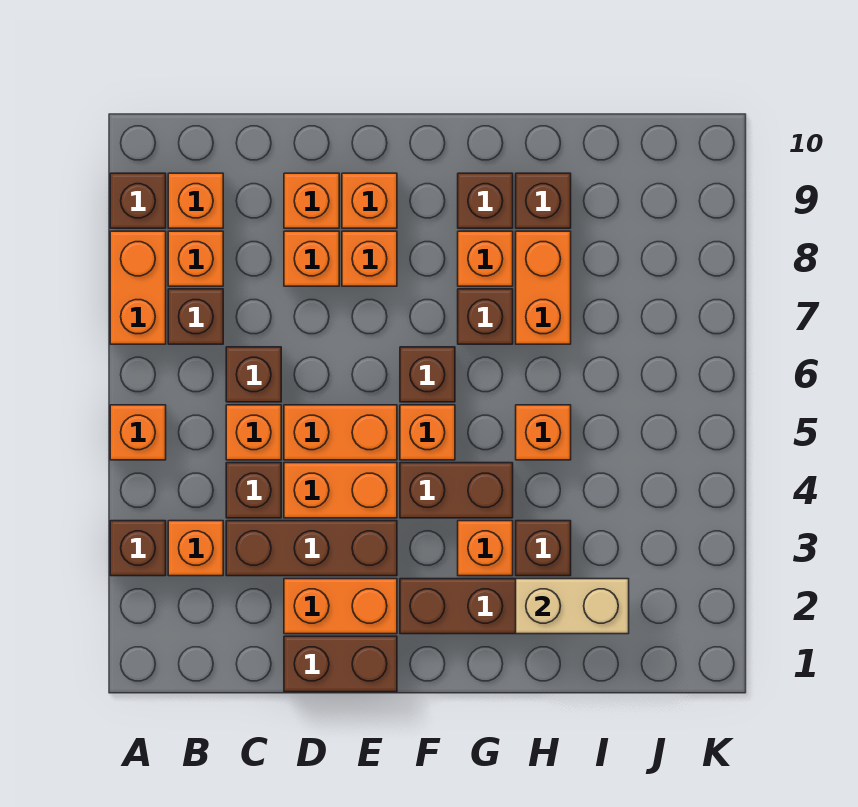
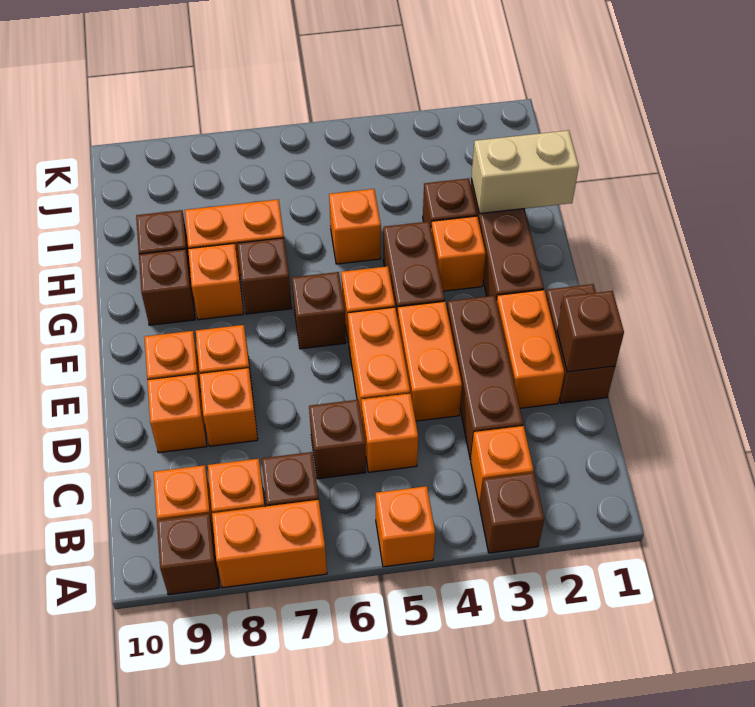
brown brick C4 level 1 -> brown brick D1 level 2
tan brick H2:I2 level 2 -> tan brick H1:H2 level 2

